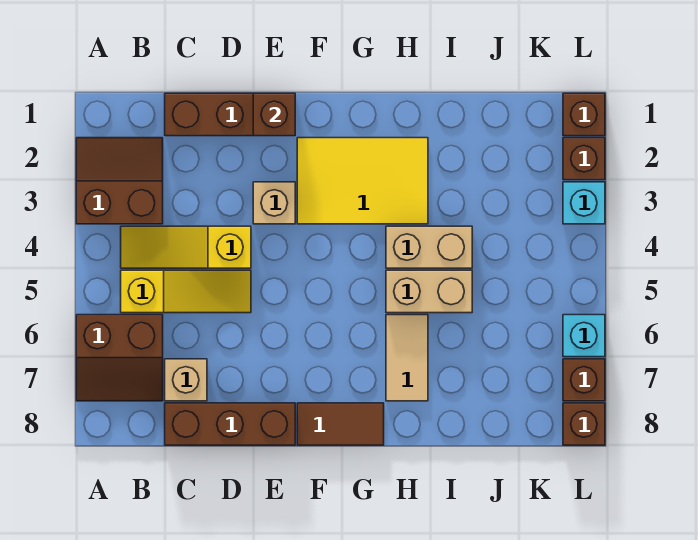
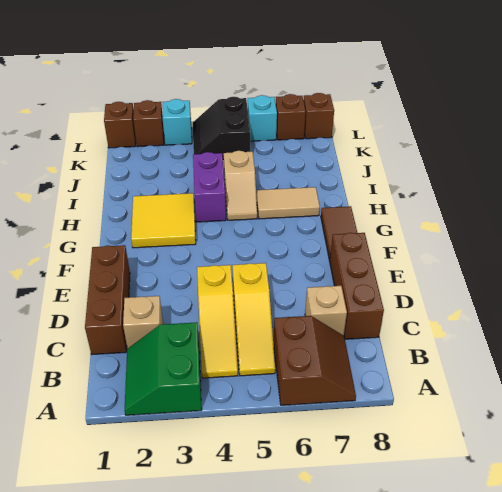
brown slope A2:B3 level 1 top 3 -> green slope A2:B3 level 1 top 3
yellow slope B5:D5 level 1 top B -> yellow slope B5:D5 level 1 top D
brown brick E1 level 2 -> none
tan brick E3 level 1 -> tan brick C2 level 1
yellow tile F2:H3 level 1 -> yellow tile G2:H3 level 1
tan brick H4:I4 level 1 -> purple brick H4:I4 level 1
tan brick H5:I5 level 1 -> tan slope H5:I5 level 1 top I
none -> black slope K4:L5 level 1 top 5

